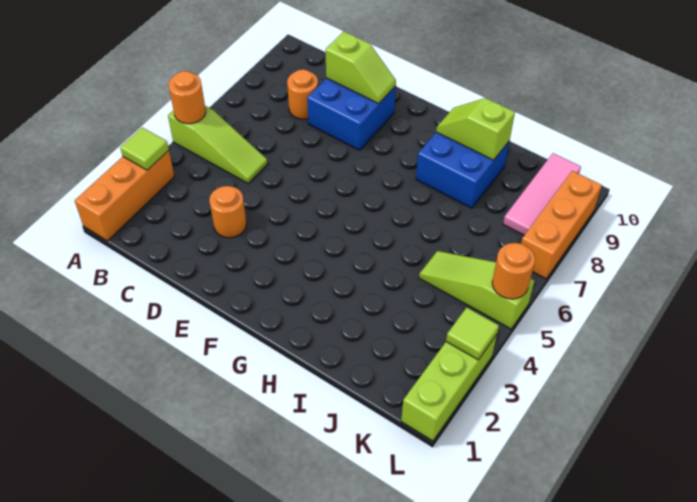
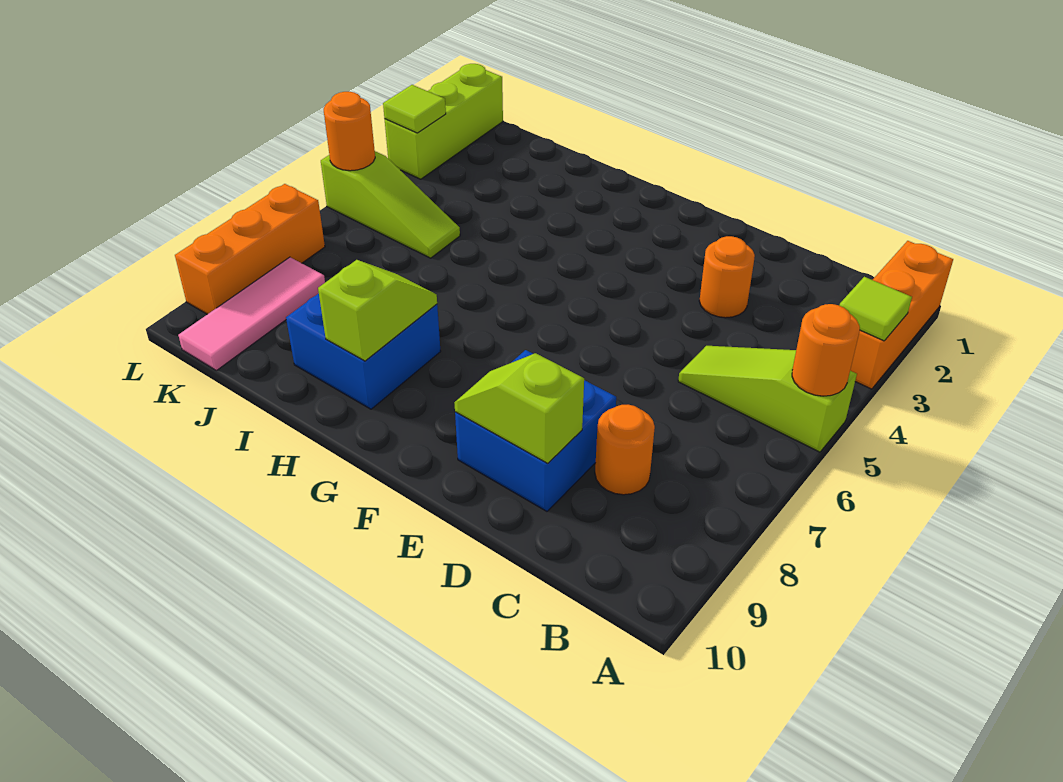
lime slope H9:I9 level 2 top I -> lime slope H8:H9 level 2 top 9

